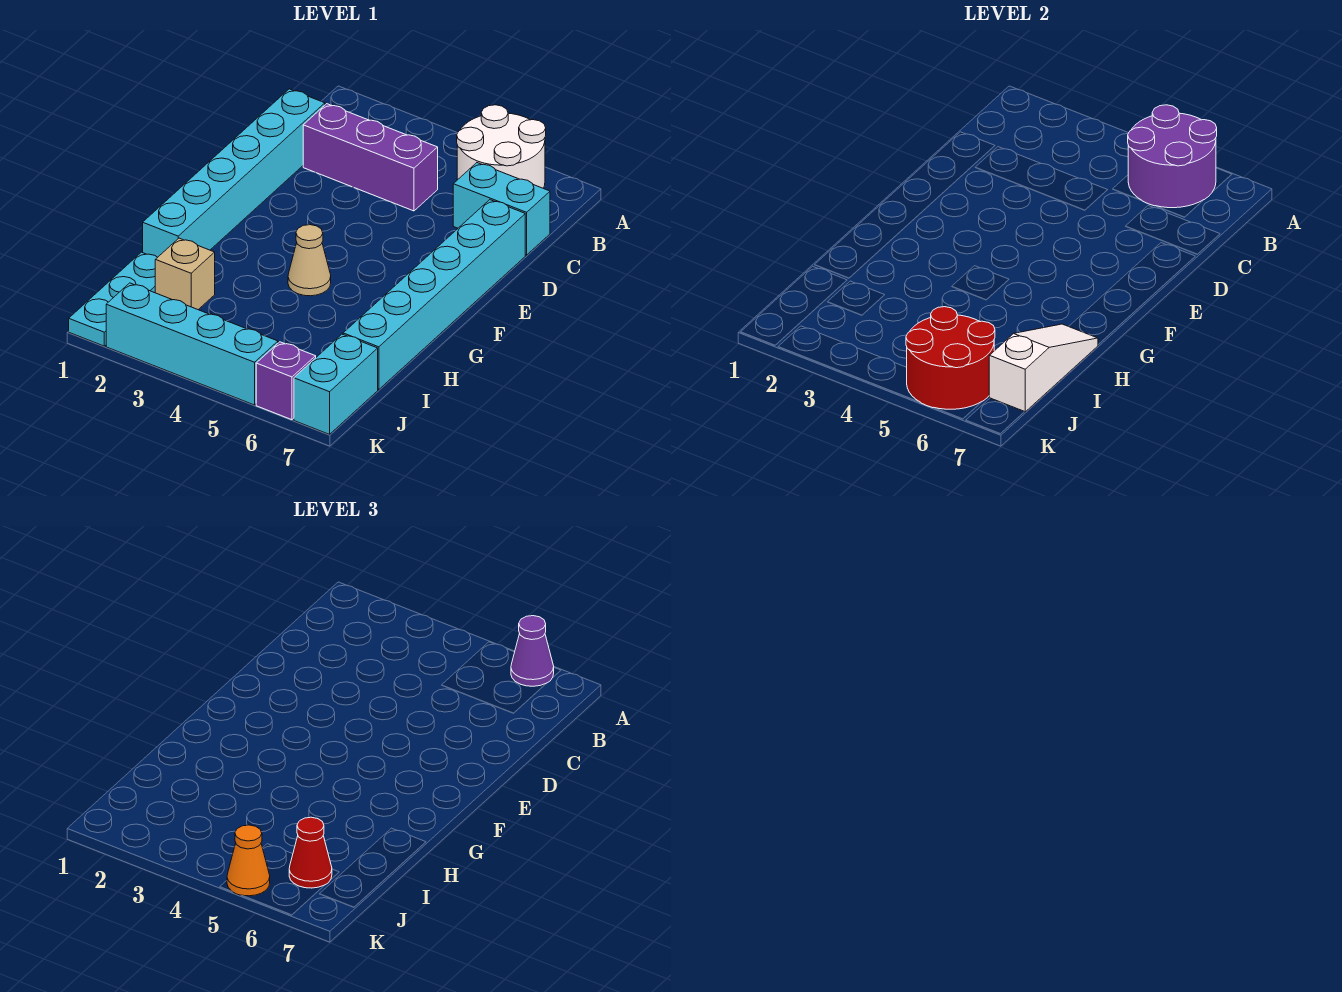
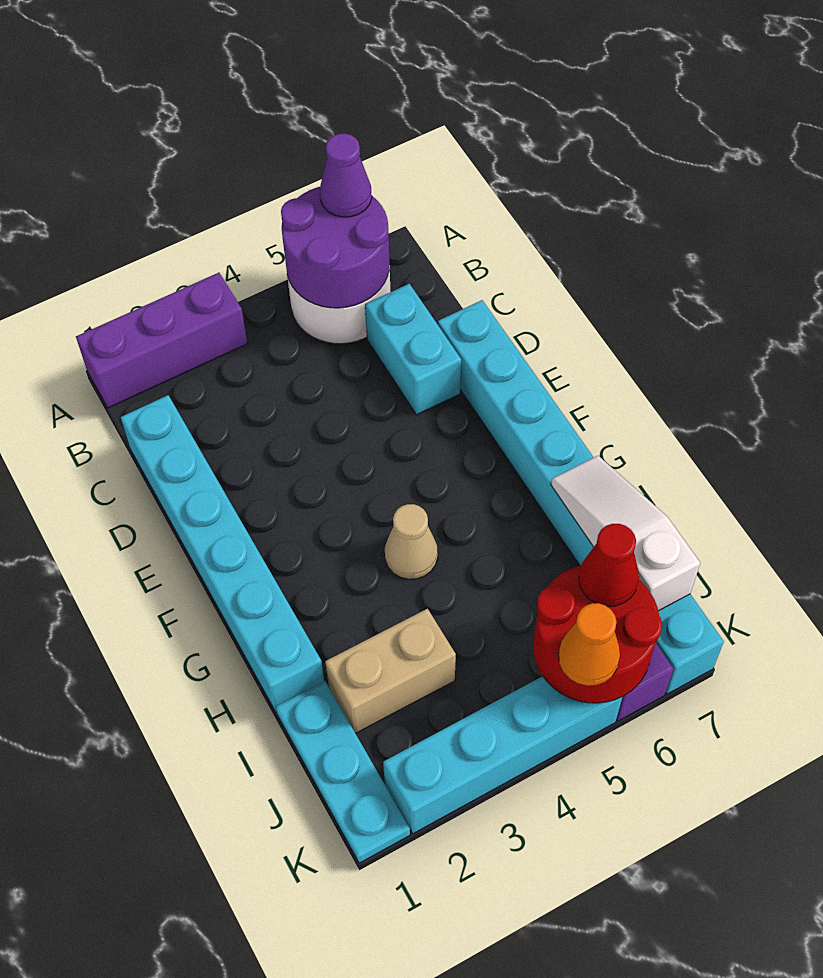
purple brick C2:C4 level 1 -> purple brick A1:A3 level 1
cyan brick C6:C7 level 1 -> cyan brick C6:D6 level 1
tan brick I2 level 1 -> tan brick I2:I3 level 1

